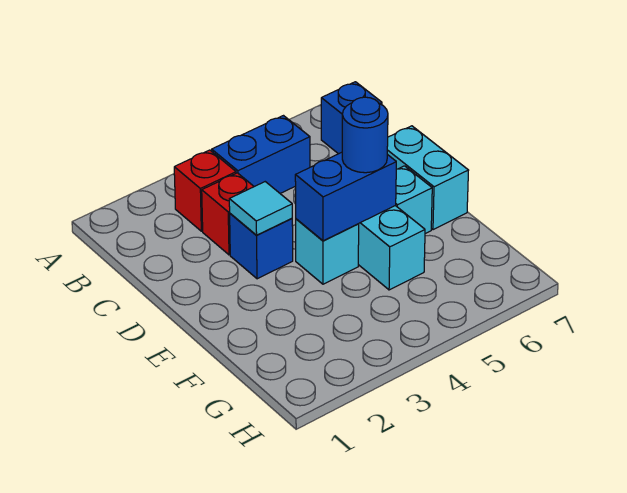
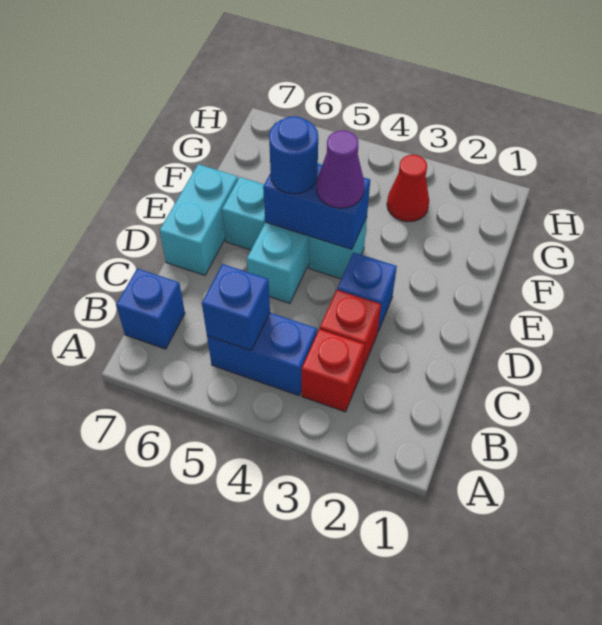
none -> blue brick B5 level 2
cyan tile D3 level 2 -> none
none -> purple cone E4 level 3
none -> red cone G3 level 1

